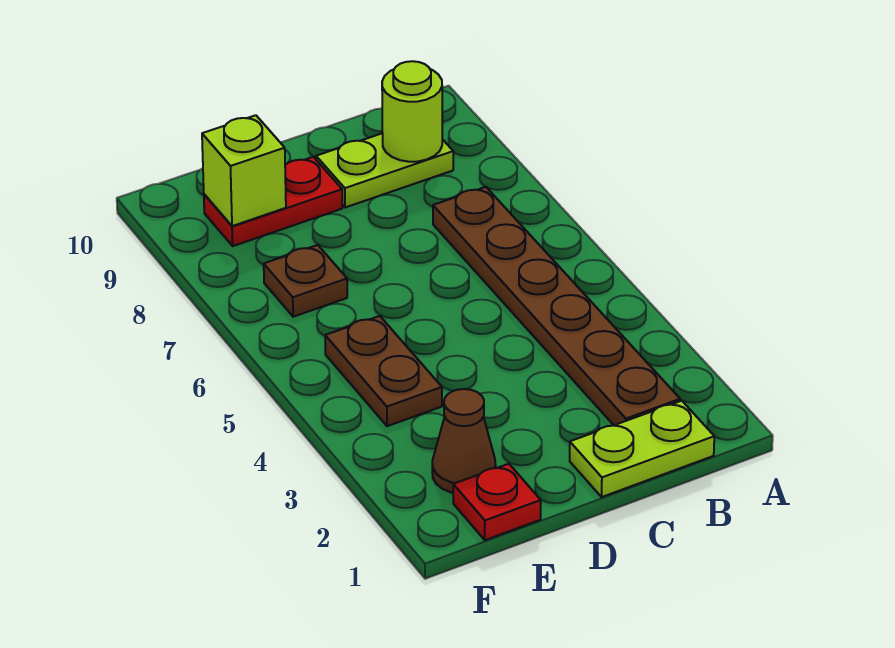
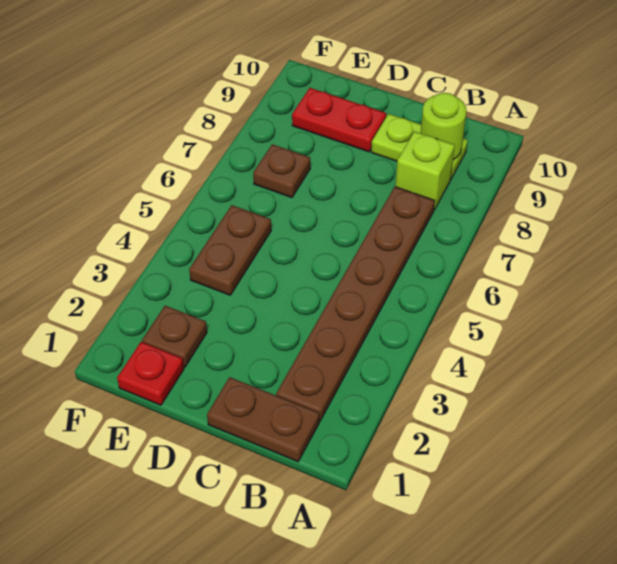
lime plate B1:C1 level 1 -> brown plate B1:C1 level 1
brown cone E2 level 1 -> brown plate E2 level 1
lime brick E9 level 2 -> lime brick B8 level 1

